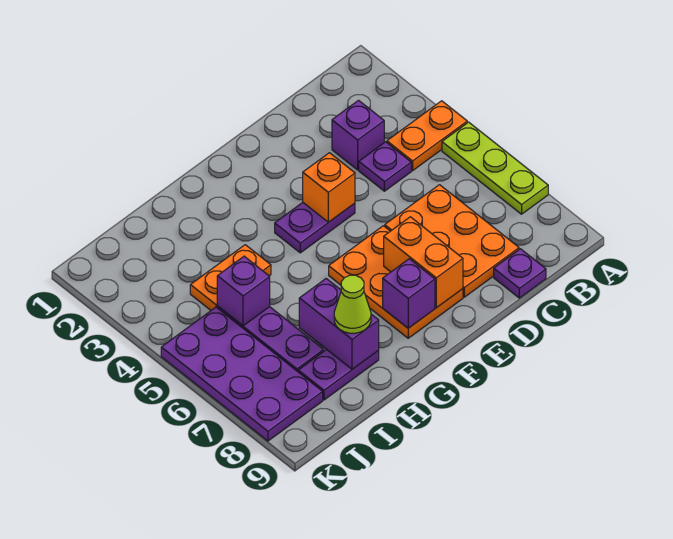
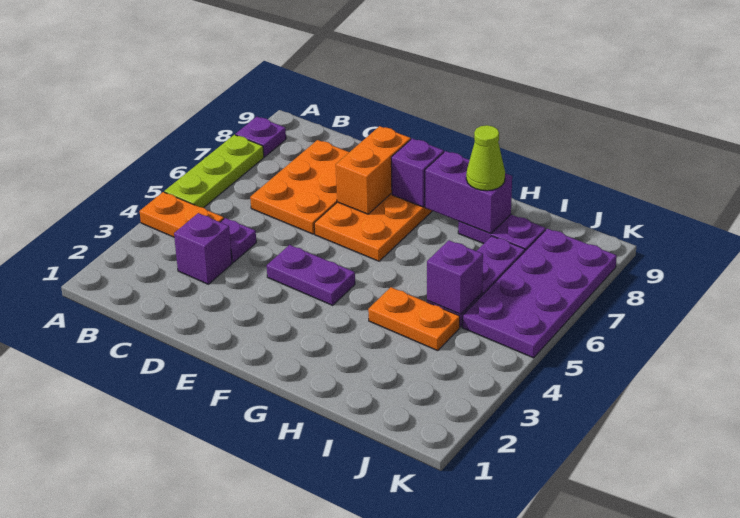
purple plate C9 level 1 -> purple plate A8 level 1
orange brick E4 level 2 -> none
purple brick H7:H8 level 2 -> purple brick G8:H8 level 2

